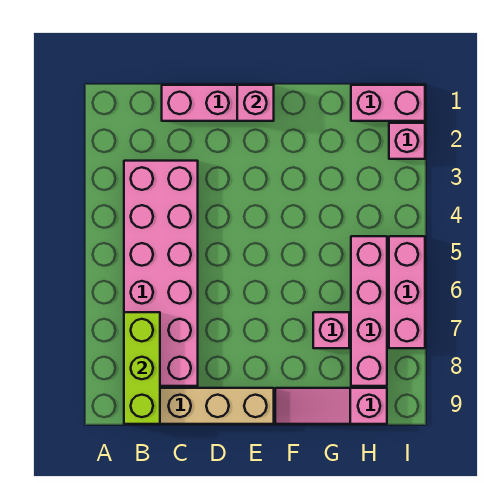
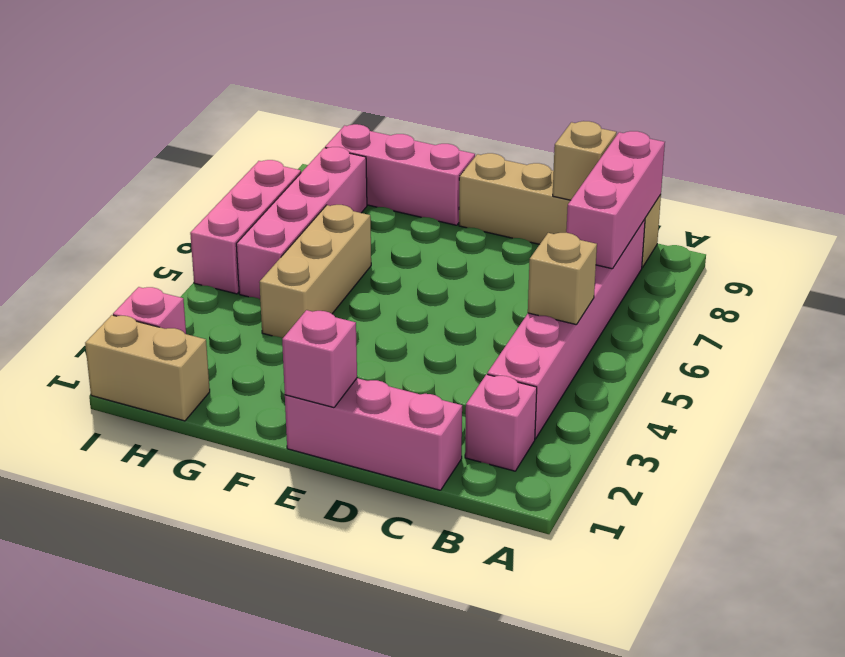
pink brick B3:C8 level 1 -> pink brick B3:B8 level 1
none -> tan brick B5 level 2
lime brick B7:B9 level 2 -> pink brick B7:B9 level 2
none -> tan brick C9 level 2
pink slope F9:H9 level 1 top H -> pink brick F9:H9 level 1
none -> tan brick G4:G6 level 1
pink brick G7 level 1 -> pink brick B2 level 1
pink brick H1:I1 level 1 -> tan brick H1:I1 level 1

